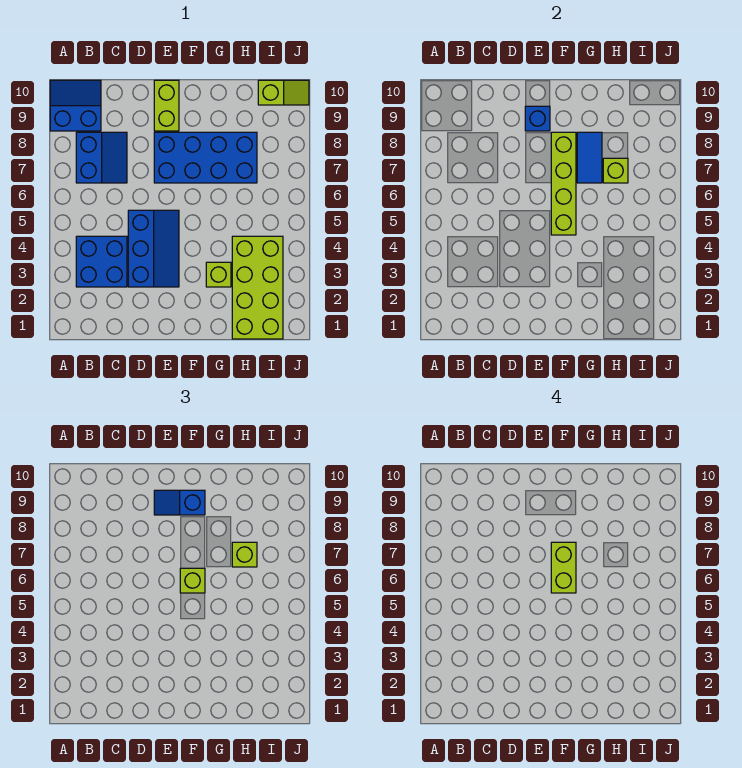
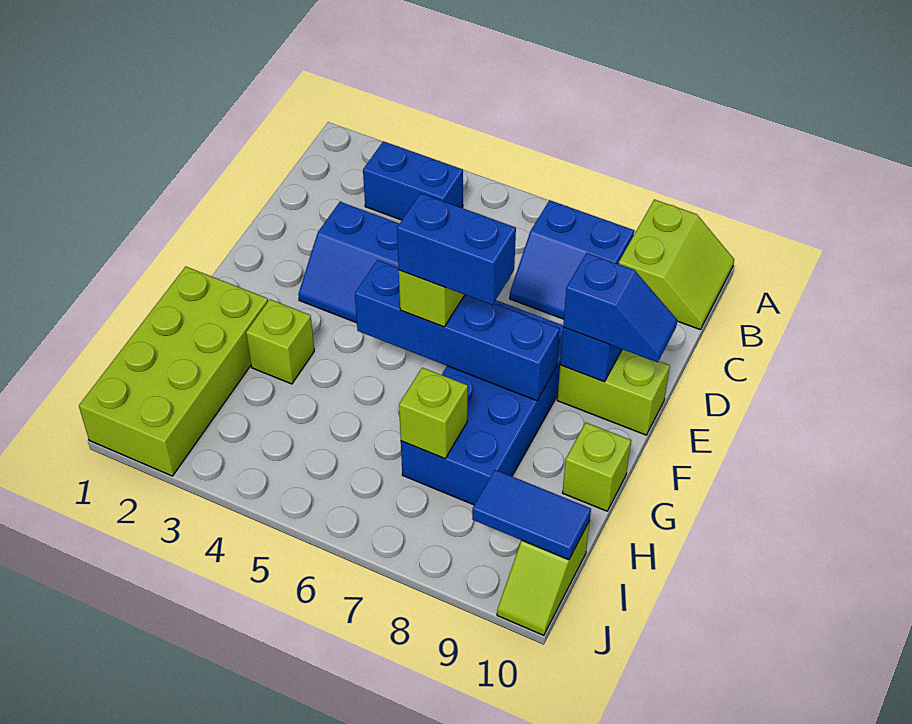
blue slope A9:B10 level 1 top 9 -> lime slope A9:B10 level 1 top 9
blue brick B3:C4 level 1 -> blue brick B3:B4 level 1
blue slope E9:F9 level 3 top F -> blue slope E9:E10 level 3 top 9
lime brick F5:F8 level 2 -> blue brick F5:F8 level 2
lime brick F6:F7 level 4 -> blue brick F6:F7 level 4
blue tile G7:G8 level 2 -> blue tile I9:I10 level 2
lime brick H1:I4 level 1 -> lime brick G1:J2 level 1
lime brick H7 level 3 -> lime brick G10 level 1

